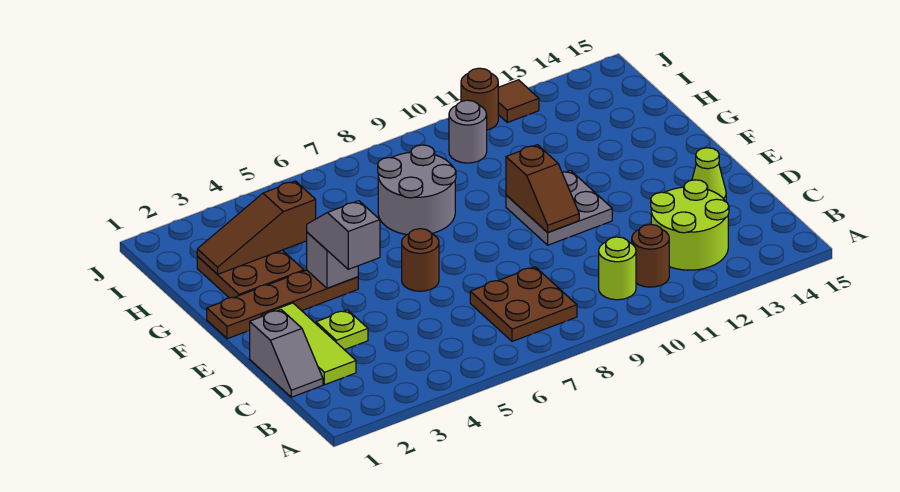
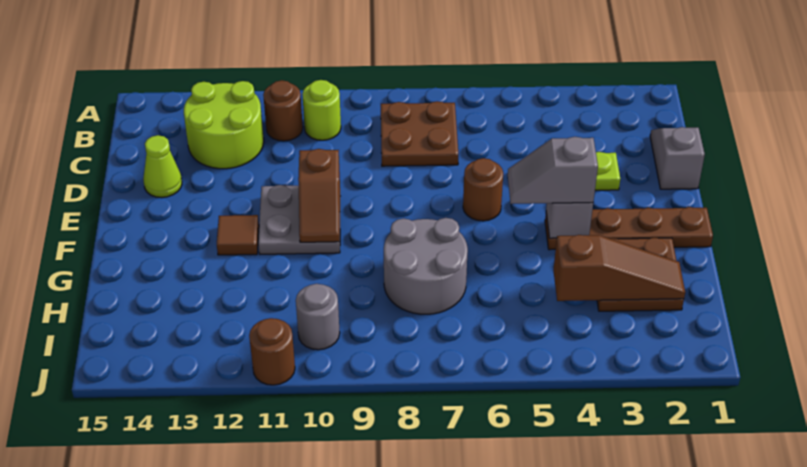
lime tile C2:E2 level 1 -> none
grey slope E4:F4 level 3 top E -> grey slope F4:F5 level 3 top 4
brown slope E10:F10 level 2 top F -> brown slope E10:F10 level 2 top E
brown tile J12 level 1 -> brown tile F12 level 1

